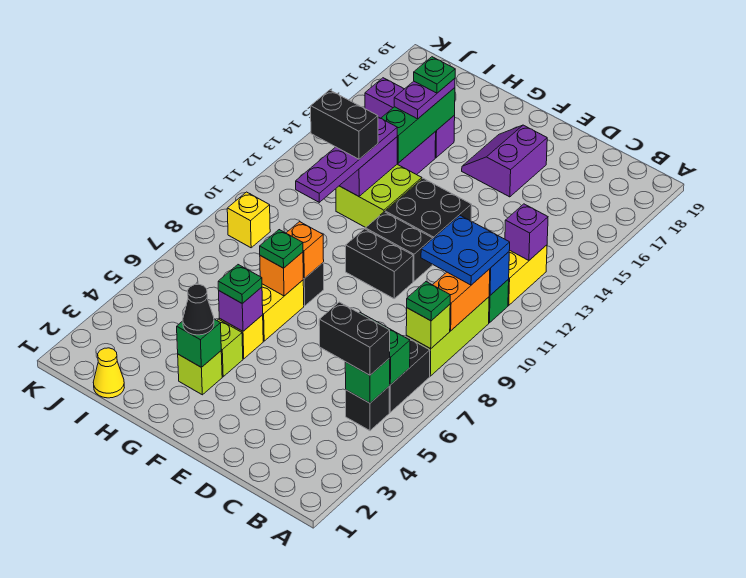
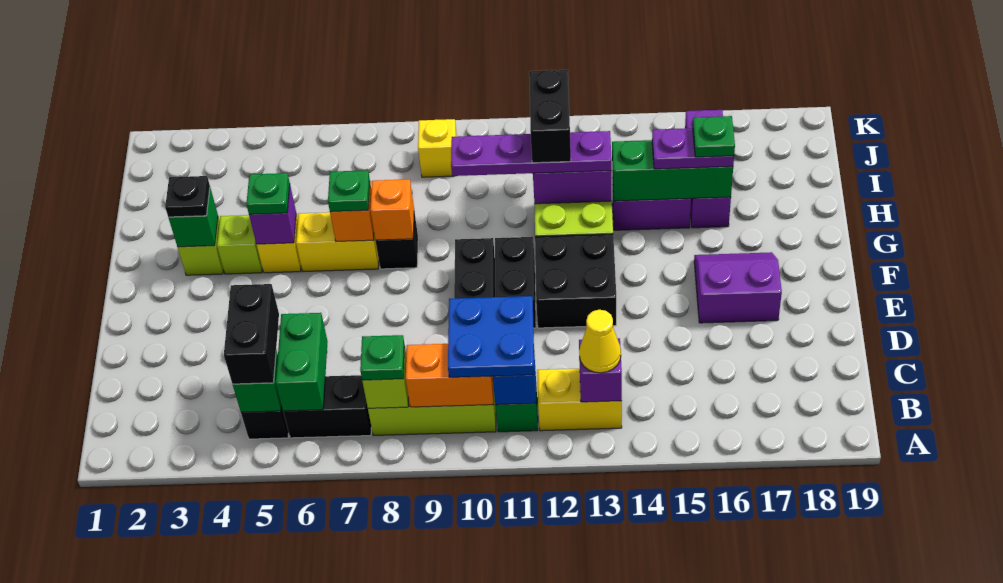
black cone G3 level 3 -> black plate G3 level 3
yellow cone I1 level 1 -> yellow cone B13 level 3

